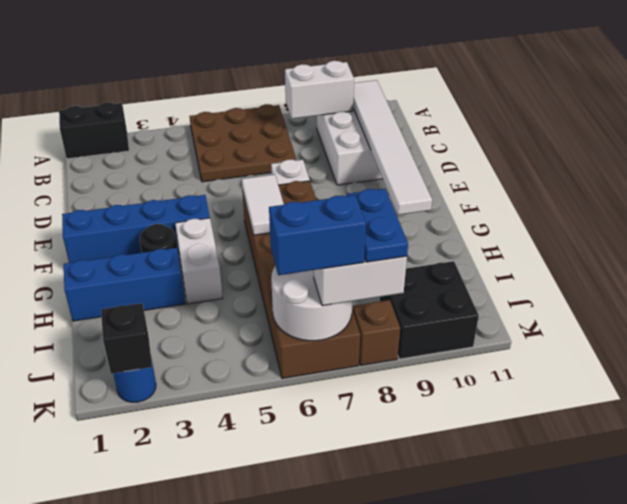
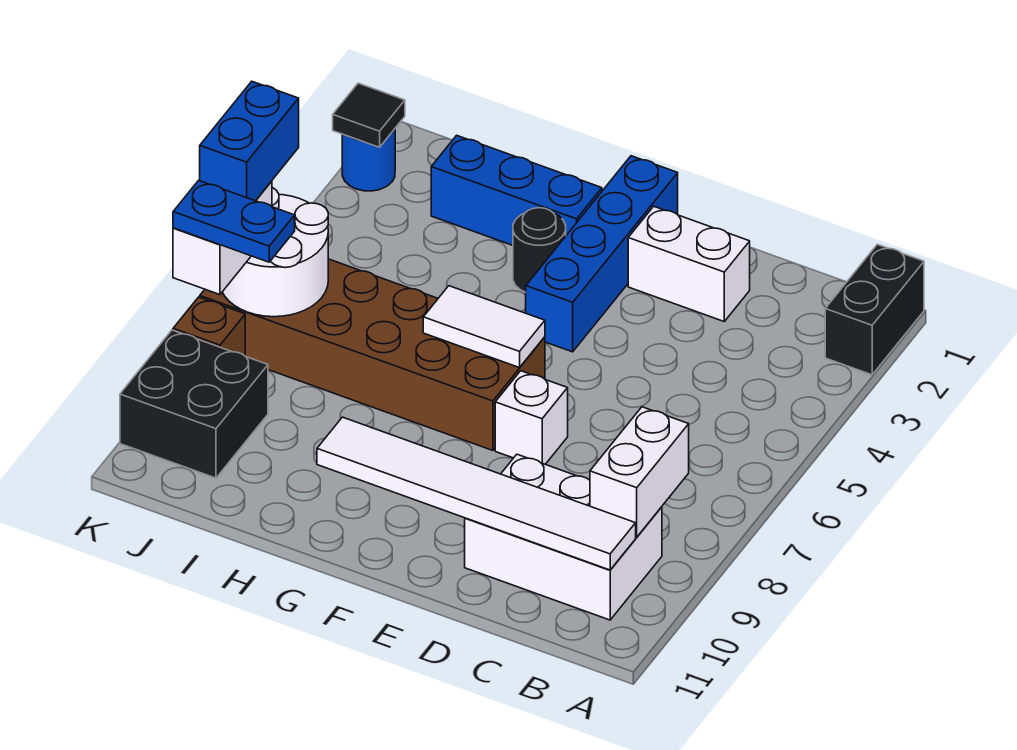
brown plate A5:C7 level 1 -> none
white brick G4:H4 level 1 -> white brick D2:E2 level 1
blue brick H1:H3 level 1 -> blue brick G2:I2 level 1
black brick K2 level 2 -> black tile K2 level 2

